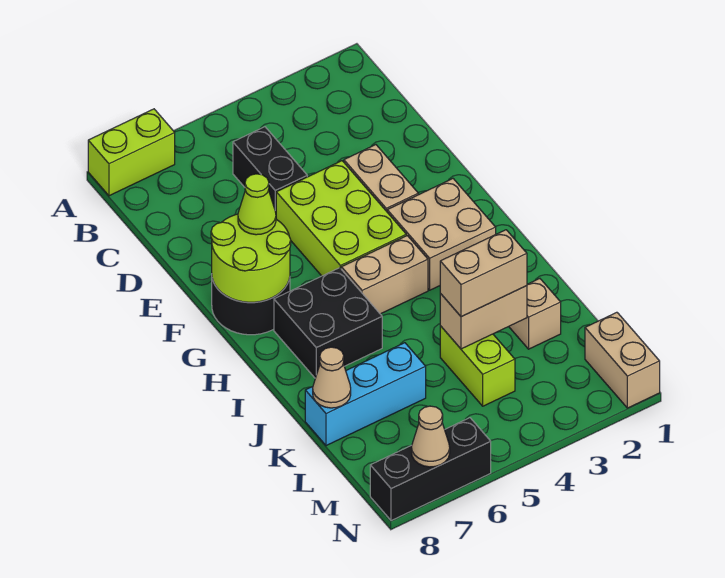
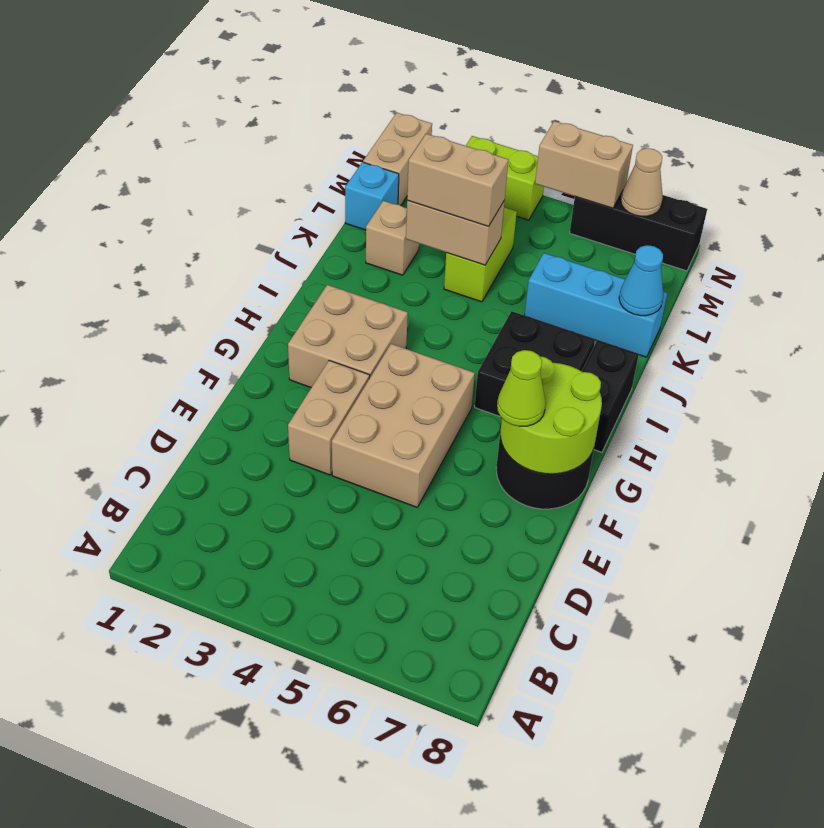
lime brick A7:A8 level 1 -> lime brick N3:N4 level 1
black brick C5:D5 level 1 -> black brick H8:I8 level 1
lime brick E4:G5 level 1 -> tan brick E4:G5 level 1
tan brick H4:H5 level 1 -> tan brick N5:N6 level 2
tan cone K8 level 2 -> cyan cone K8 level 2
none -> cyan brick L1 level 1

